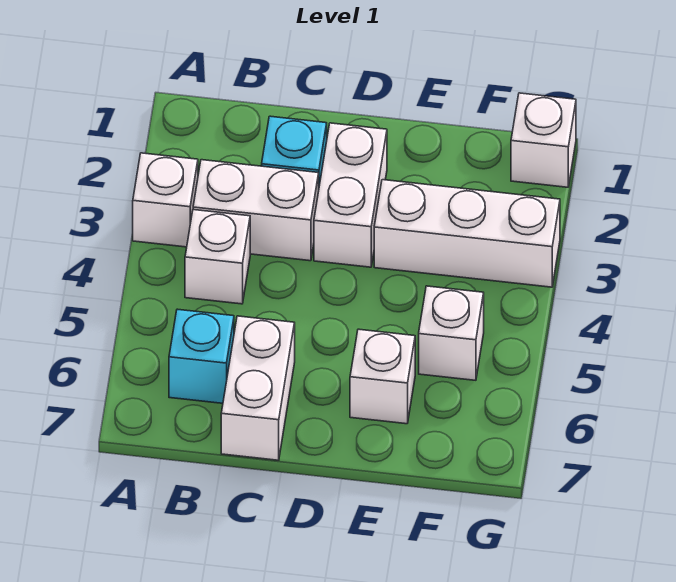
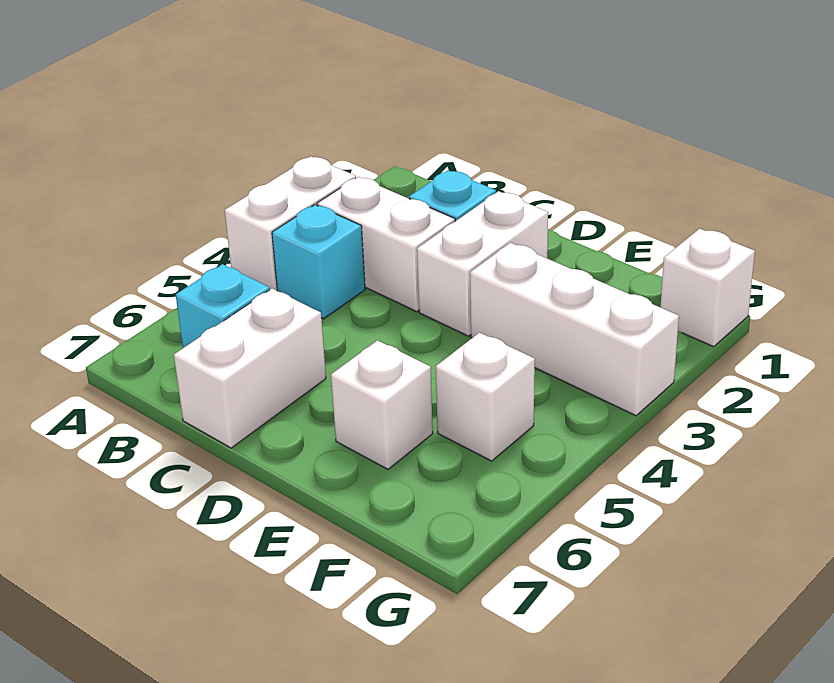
white brick A3 level 1 -> white brick A3:A4 level 1
white brick B4 level 1 -> cyan brick B4 level 1

